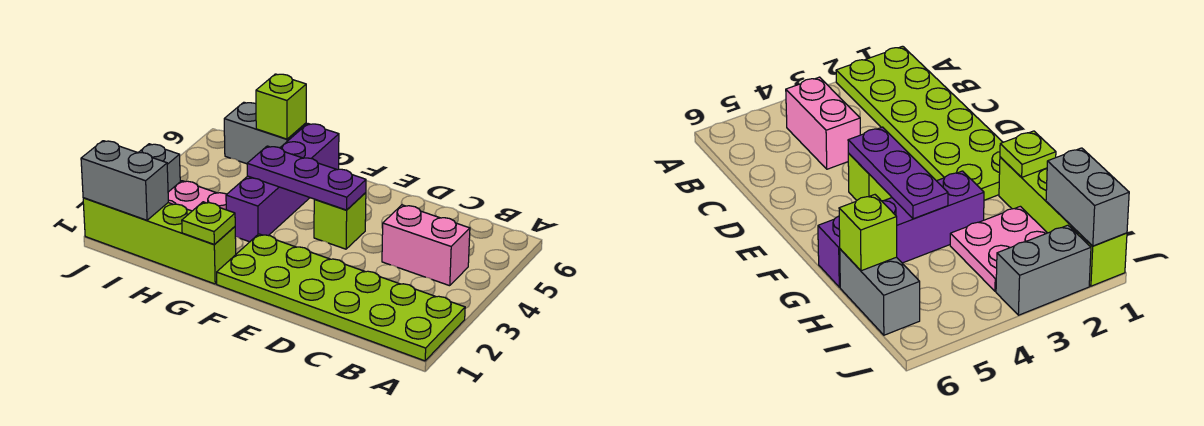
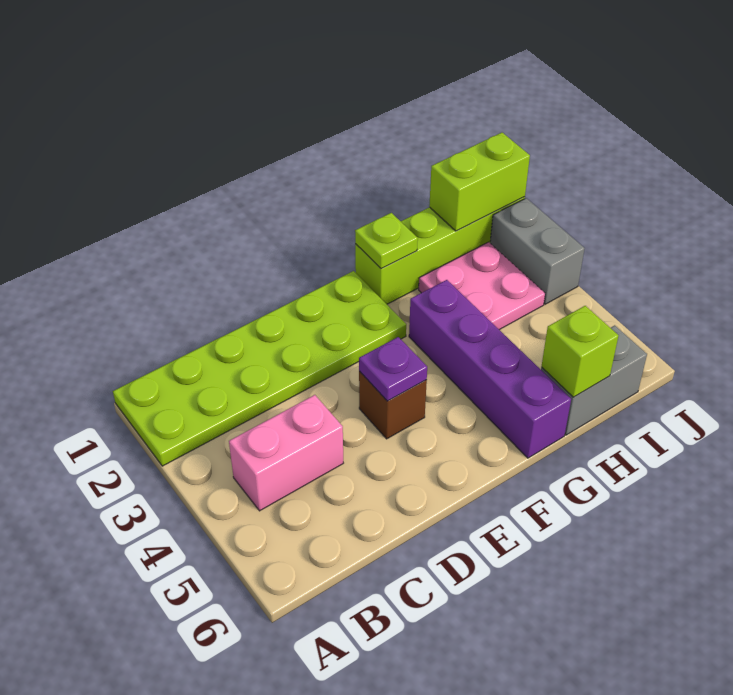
lime brick E4 level 1 -> brown brick E4 level 1
purple plate E4:G4 level 2 -> purple plate E4 level 2
grey brick I1:J1 level 2 -> lime brick I1:J1 level 2

